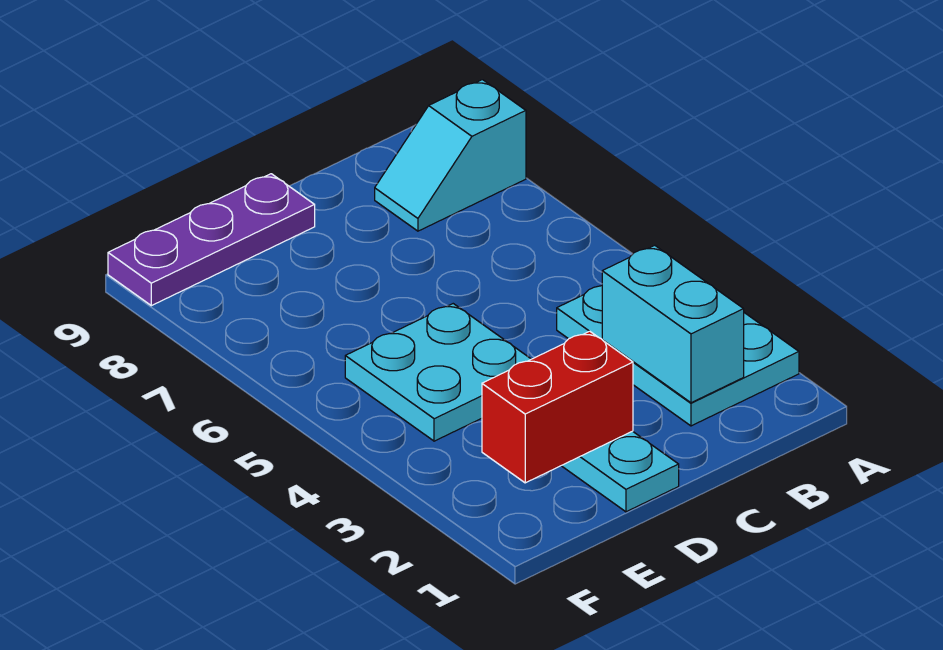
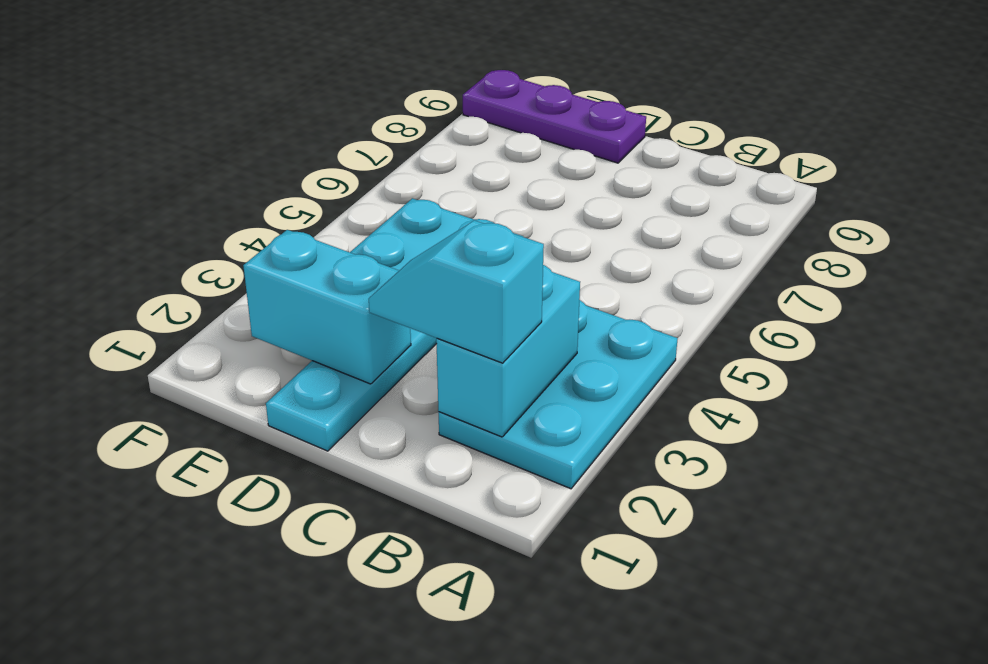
cyan slope A8:B8 level 1 top A -> cyan slope B2:C2 level 3 top B
red brick D2:E2 level 2 -> cyan brick D2:E2 level 2

